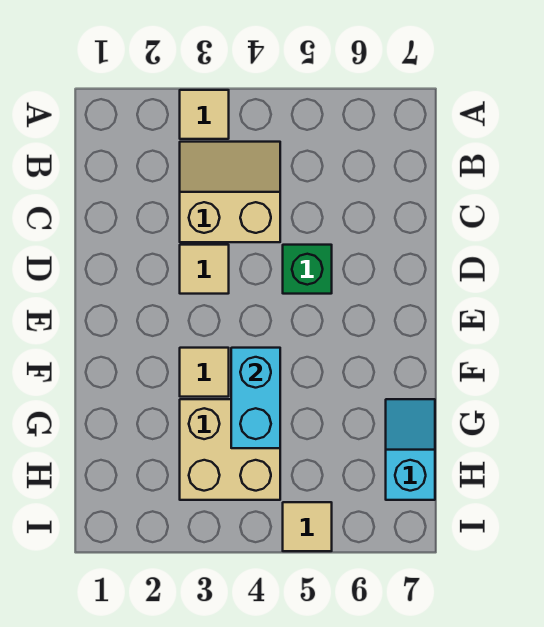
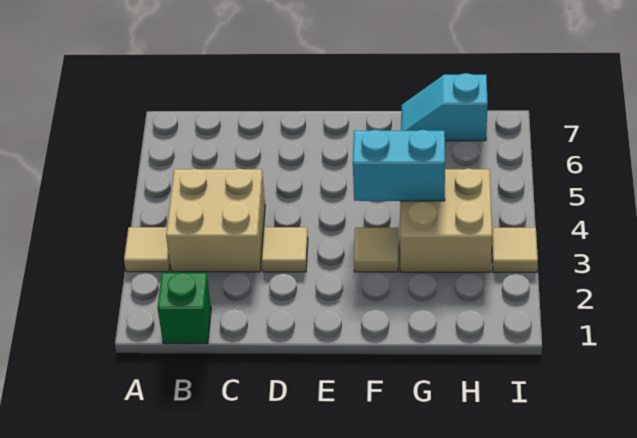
tan slope B3:C4 level 1 top C -> tan brick B3:C4 level 1
green brick D5 level 1 -> green brick B1 level 1
tan tile I5 level 1 -> tan tile I3 level 1

